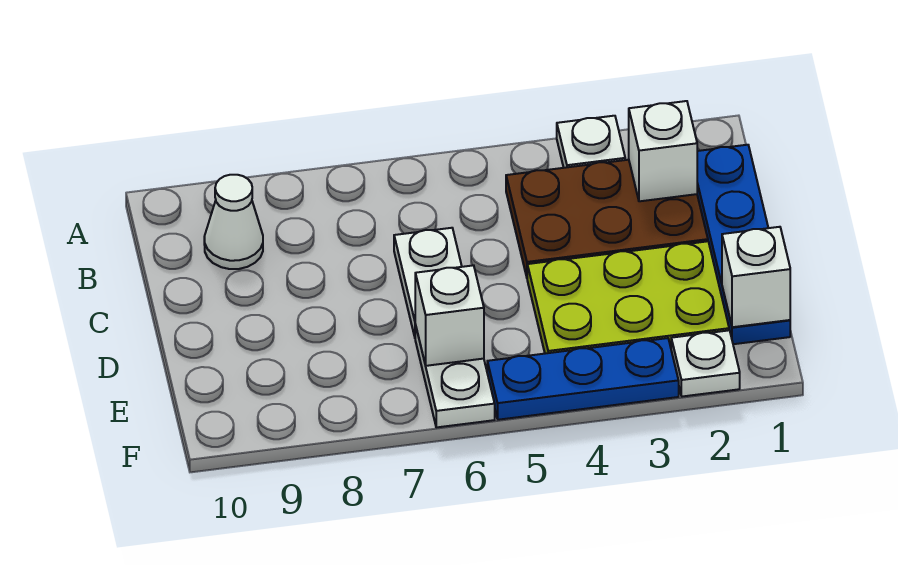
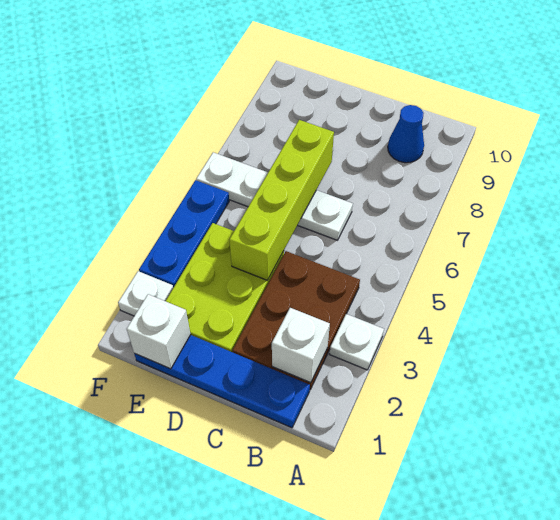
white cone B9 level 1 -> blue cone B9 level 1
none -> lime brick D4:D7 level 2
white brick E6 level 2 -> none

